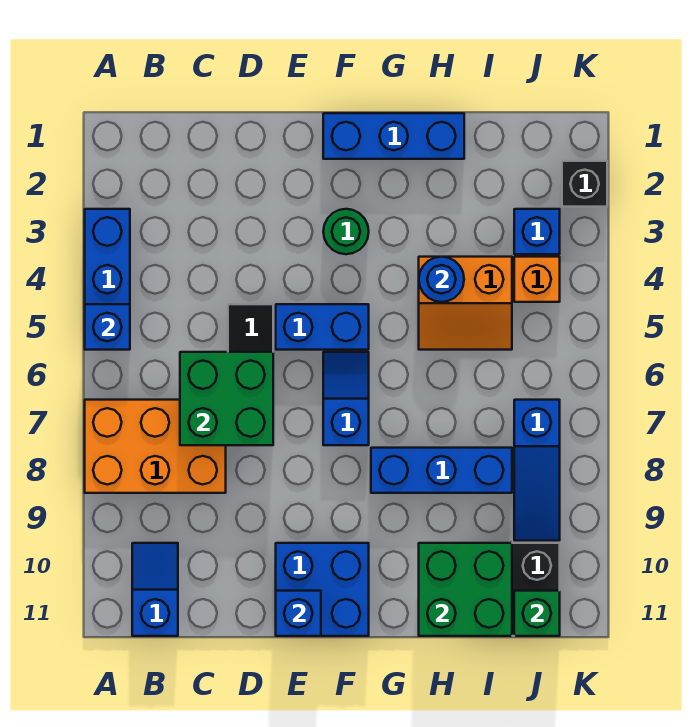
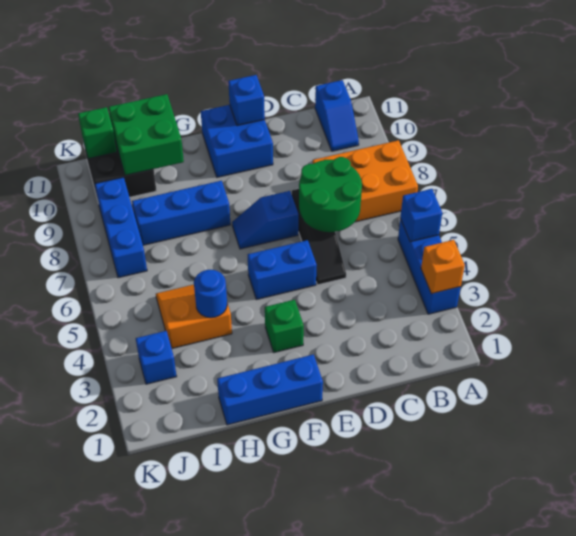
green brick C6:D7 level 2 -> green round brick C6:D7 level 2
green round brick F3 level 1 -> green brick F3 level 1
blue slope F6:F7 level 1 top 7 -> blue slope E7:F7 level 1 top E
orange brick J4 level 1 -> orange brick A3 level 2
blue slope J7:J9 level 1 top 7 -> blue brick J7:J9 level 1
black brick K2 level 1 -> none

